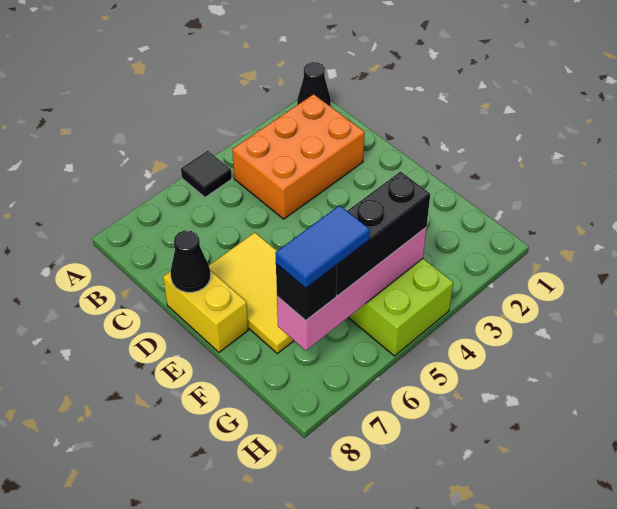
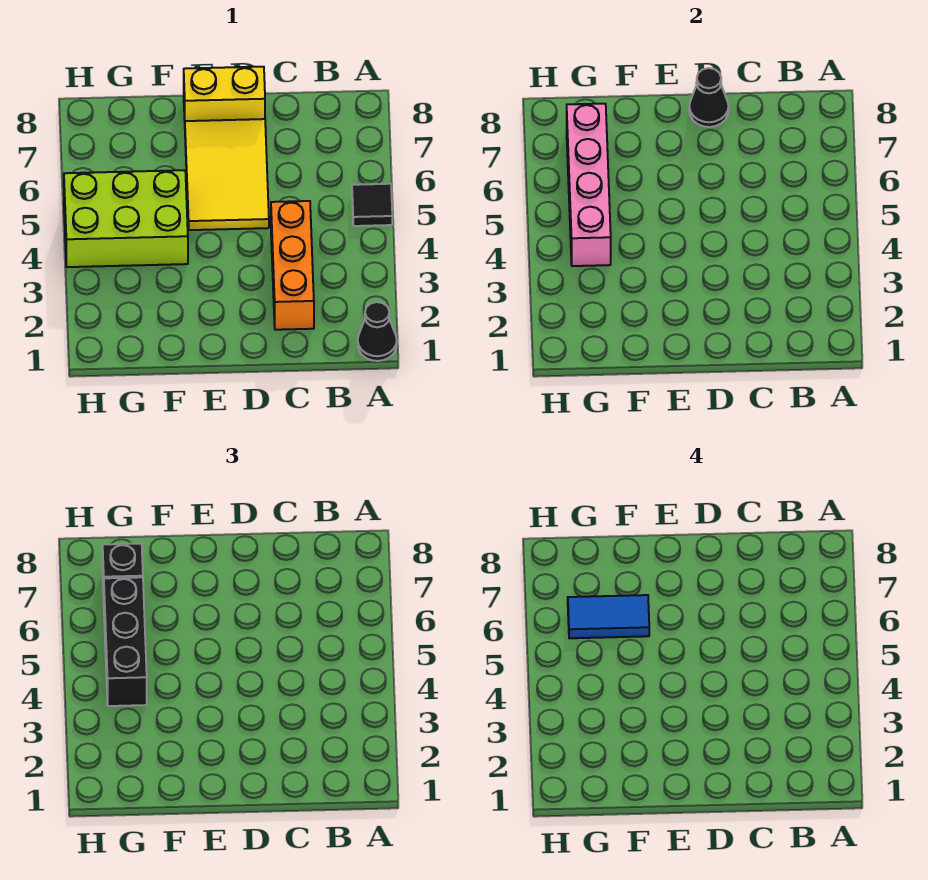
orange brick B2:C4 level 1 -> orange brick C2:C4 level 1
yellow tile D6:F7 level 1 -> yellow tile D5:E7 level 1
blue tile G6:G7 level 4 -> blue tile F6:G6 level 4

